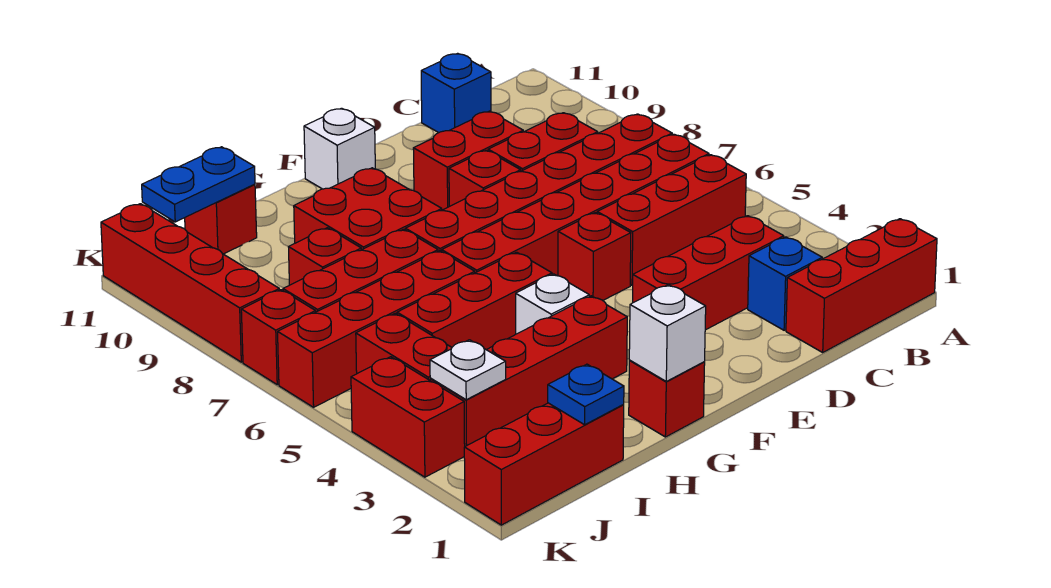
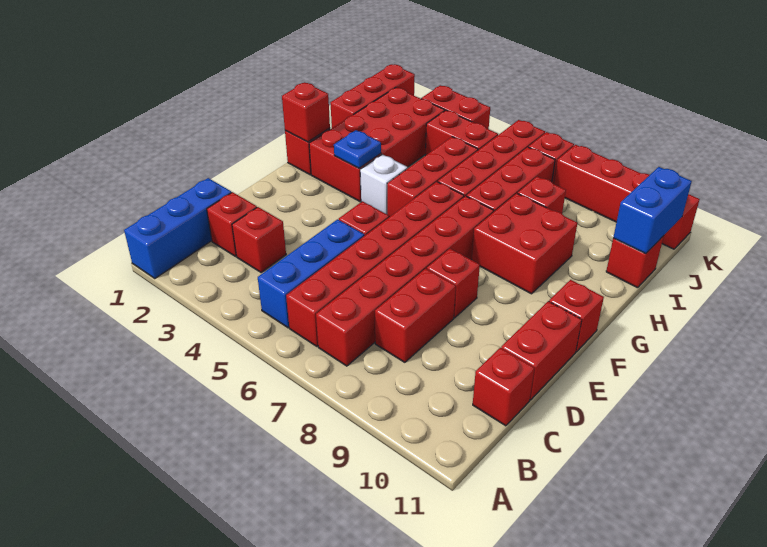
red brick A1:C1 level 1 -> blue brick A1:C1 level 1
red brick B5:D5 level 1 -> blue brick B5:D5 level 1
blue brick C2 level 1 -> red brick C2 level 1
red brick C3:E3 level 1 -> red brick C3 level 1
blue brick C11 level 1 -> red brick C11 level 1
red brick D9:E9 level 1 -> red brick D11:E11 level 1
white brick F11 level 1 -> red brick F11 level 1
white brick G1 level 2 -> red brick G1 level 2
red brick G3:J3 level 1 -> red brick G2:J3 level 1
blue plate I1 level 2 -> blue plate G3 level 2
blue plate I11:J11 level 2 -> blue brick I11:J11 level 2
white plate J3 level 2 -> none

